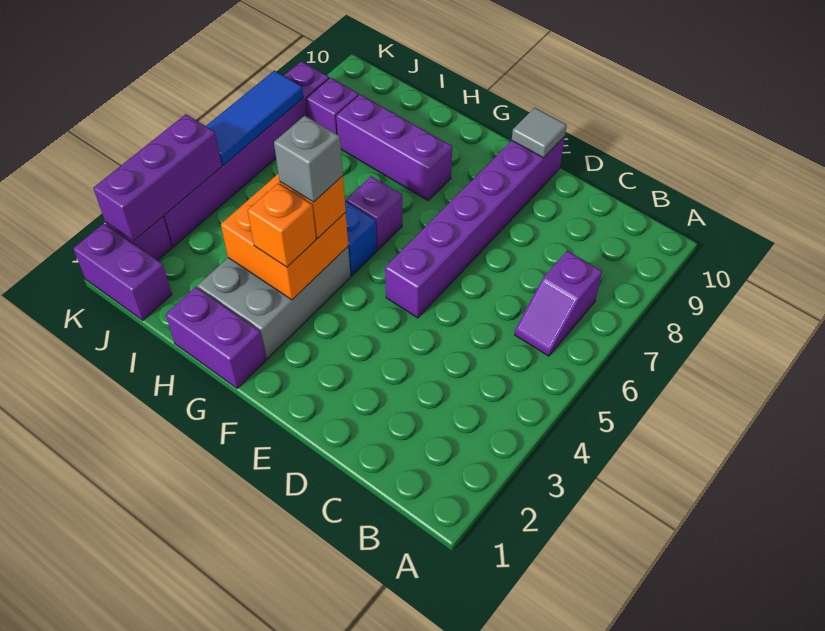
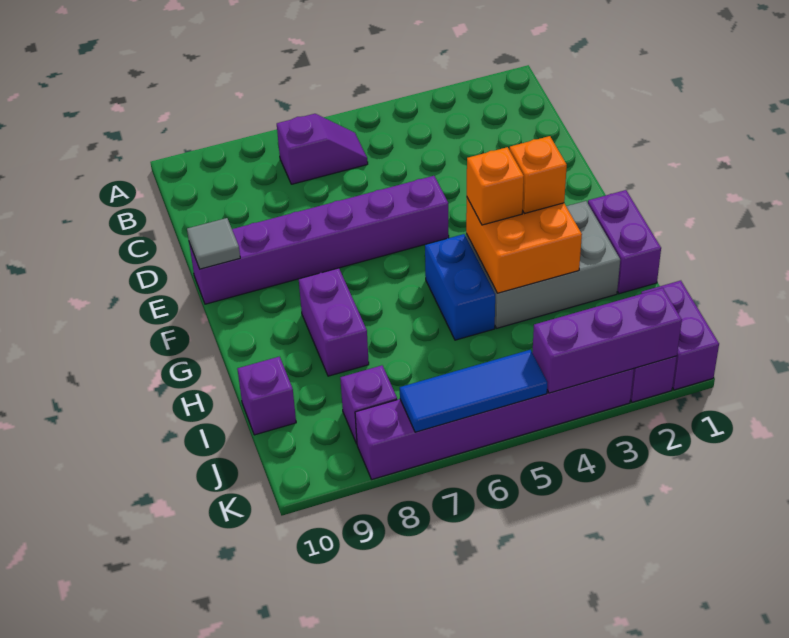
grey brick G4 level 4 -> none
purple brick G6 level 1 -> purple brick I10 level 1
purple brick G8:I8 level 1 -> purple brick G8:H8 level 1

